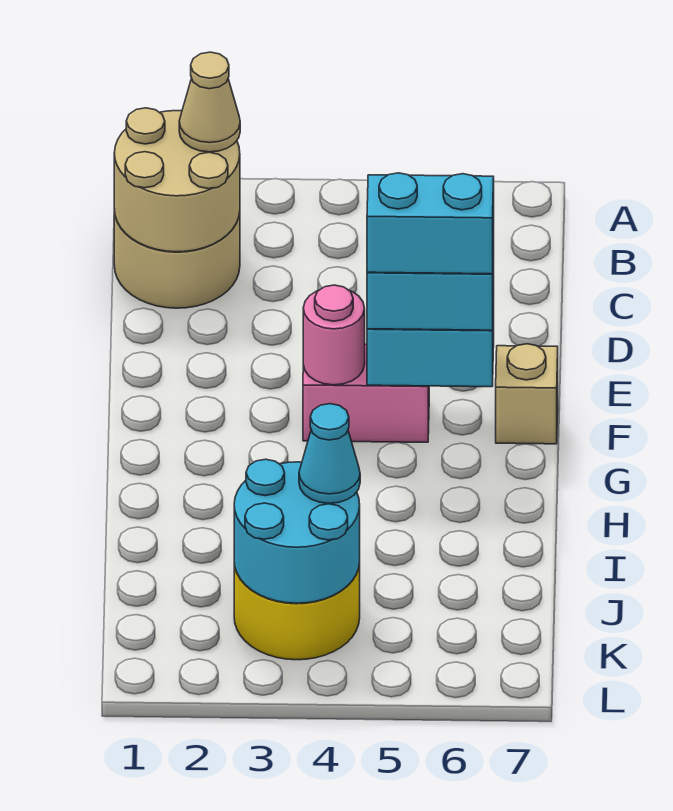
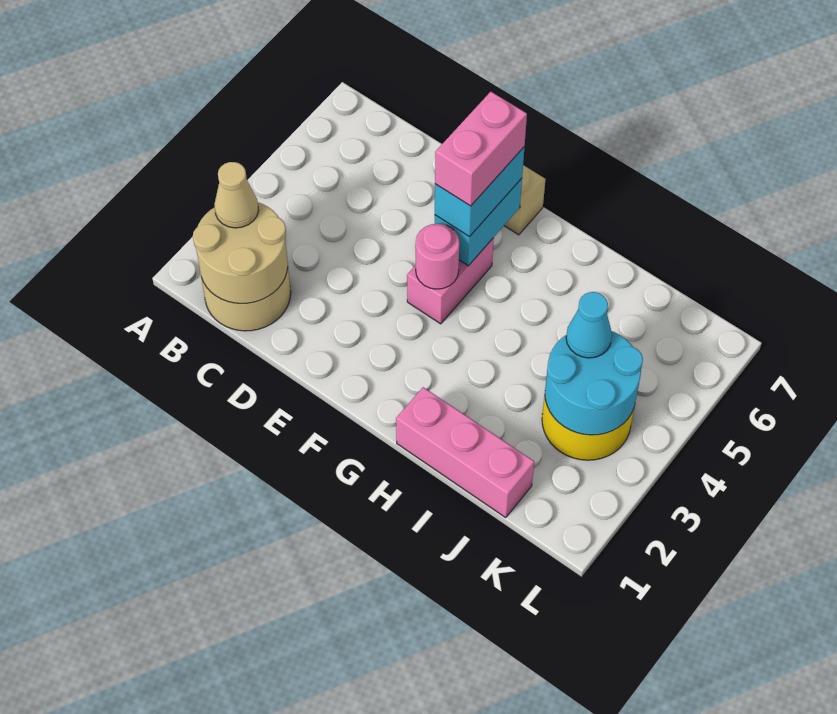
cyan brick F5:F6 level 4 -> pink brick F5:F6 level 4
none -> pink brick H1:J1 level 1

